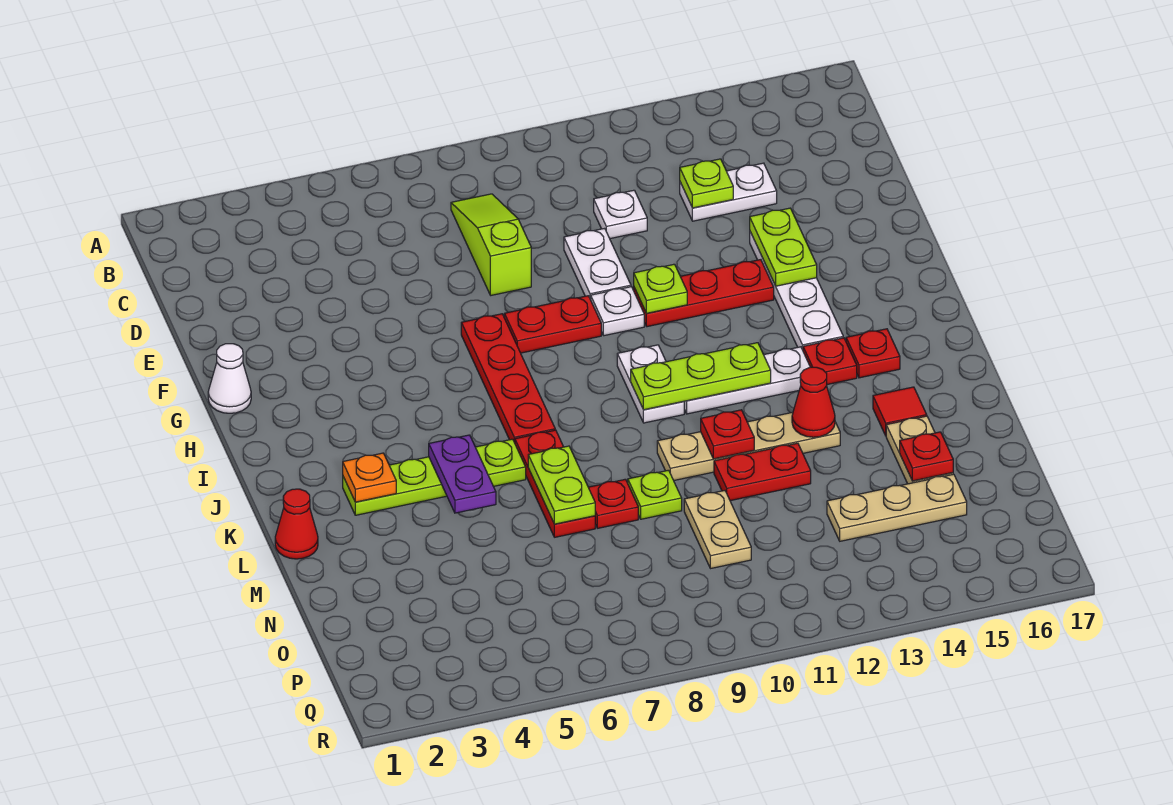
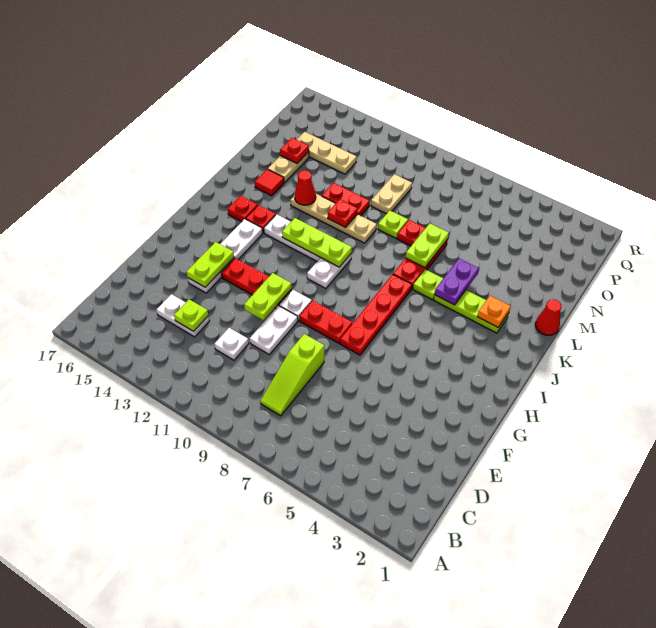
white cone G1 level 1 -> none
lime plate G11 level 2 -> lime plate F11:G11 level 2

